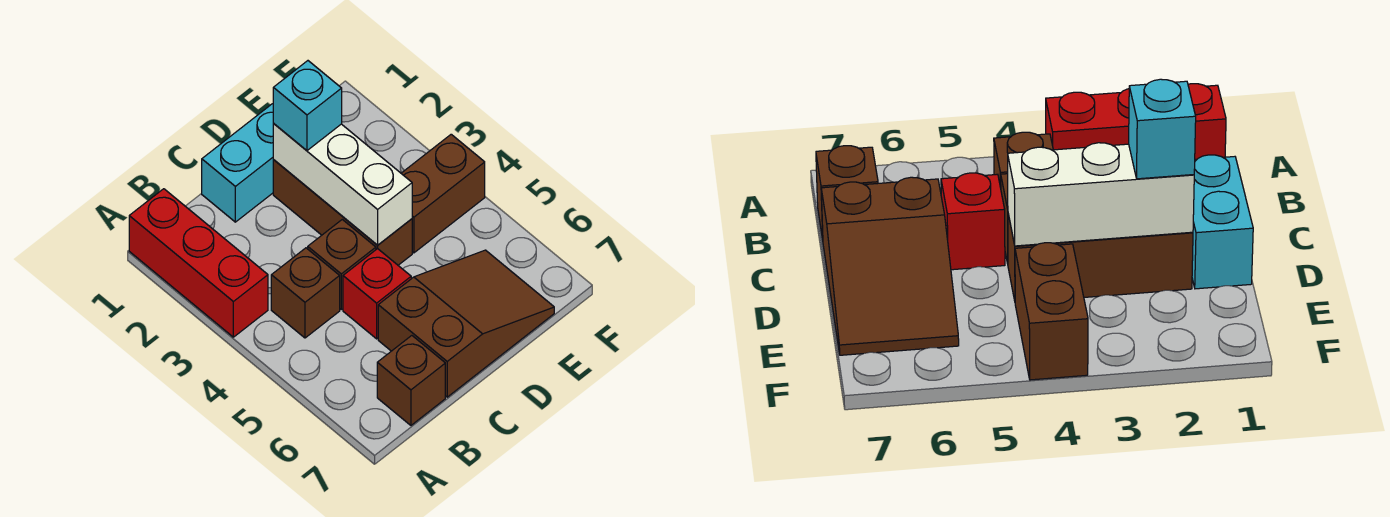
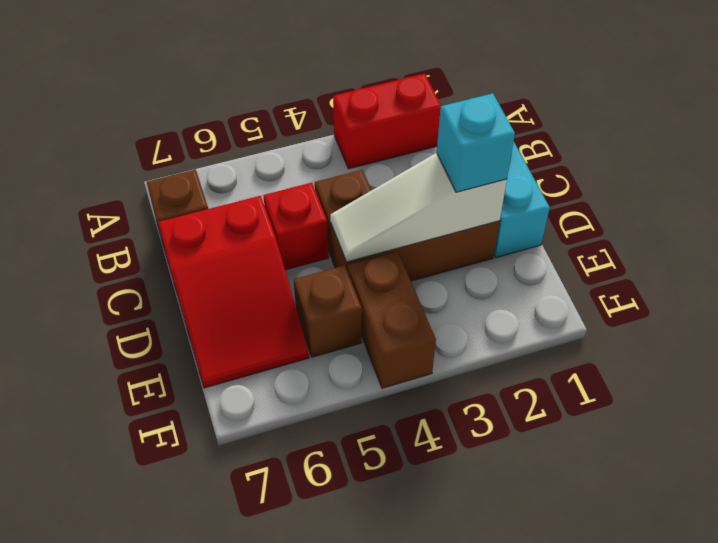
red brick A1:A3 level 1 -> red brick A2:A3 level 1
brown brick B4 level 1 -> brown brick E5 level 1
brown slope C6:E7 level 1 top C -> red slope C6:E7 level 1 top C
white brick D2:D4 level 2 -> white slope D2:D4 level 2 top 2

